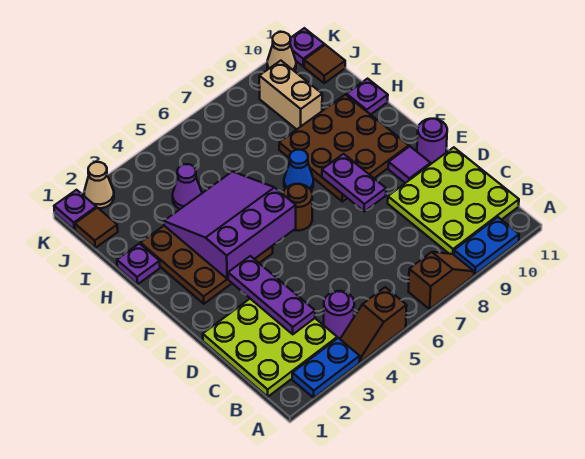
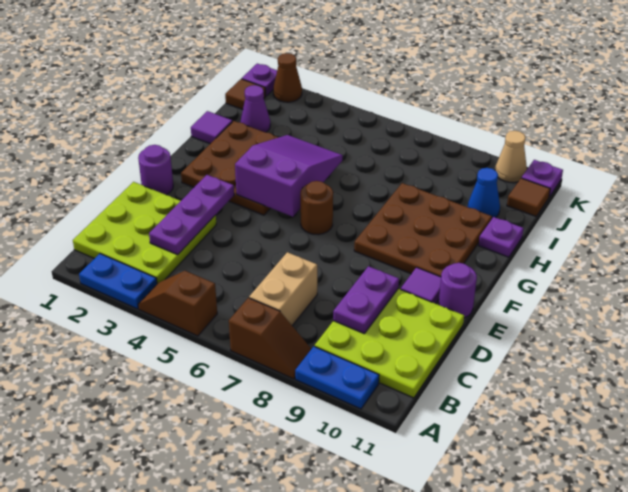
purple round brick B4 level 1 -> purple round brick E1 level 1
purple plate E8:F8 level 2 -> purple plate C9:D9 level 2
purple slope F3:H5 level 2 top F -> purple slope F4:H5 level 2 top F
blue cone G7 level 1 -> blue cone I10 level 1
purple plate H1 level 1 -> purple tile H1 level 1
purple cone I4 level 1 -> purple cone I2 level 1
tan brick I9:J9 level 1 -> tan brick B7:C7 level 1
tan cone K2 level 1 -> brown cone K2 level 1

